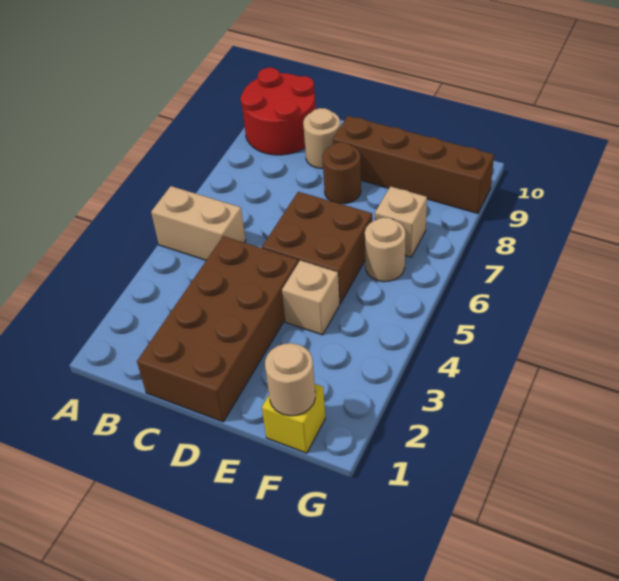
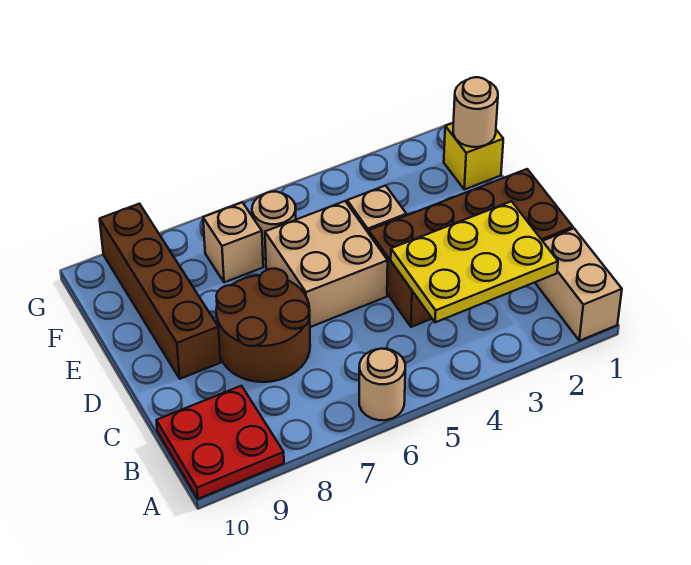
tan brick A5:B5 level 1 -> tan brick A1:B1 level 1
red round brick A9:B10 level 1 -> red plate A9:B10 level 1
none -> yellow plate B2:C4 level 2
tan round brick C9 level 1 -> tan round brick A6 level 1
brown brick D5:E6 level 1 -> tan brick D5:E6 level 1
brown round brick D8 level 1 -> brown round brick C7:D8 level 1

